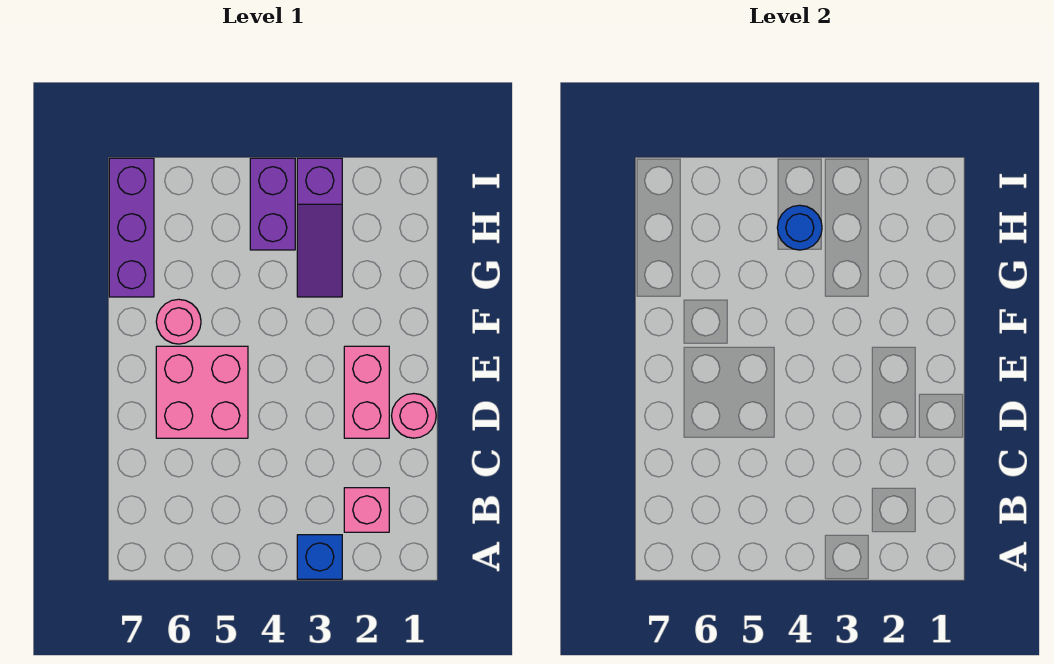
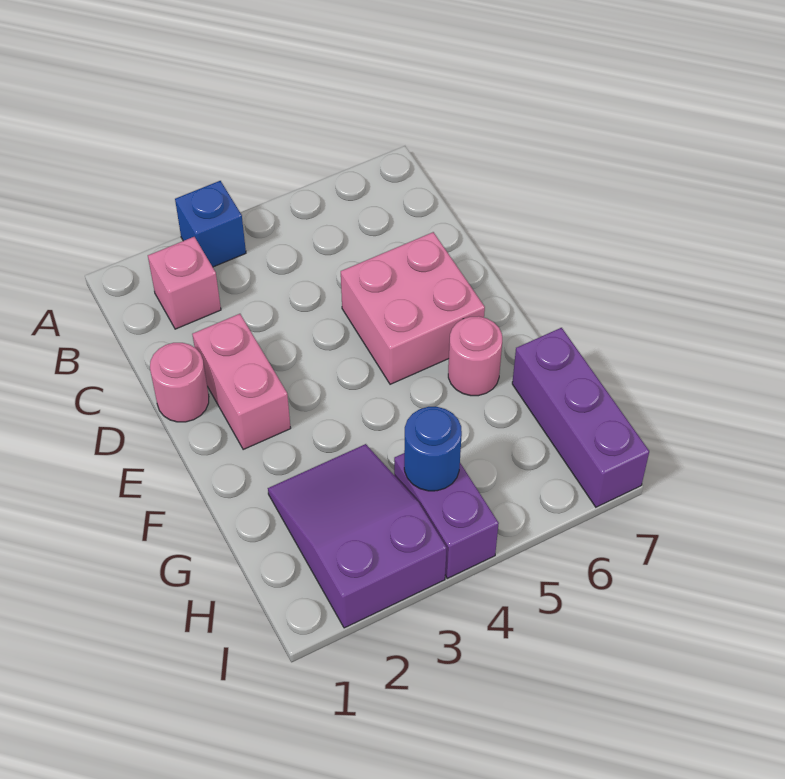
purple slope G3:I3 level 1 top I -> purple slope G2:I3 level 1 top I

